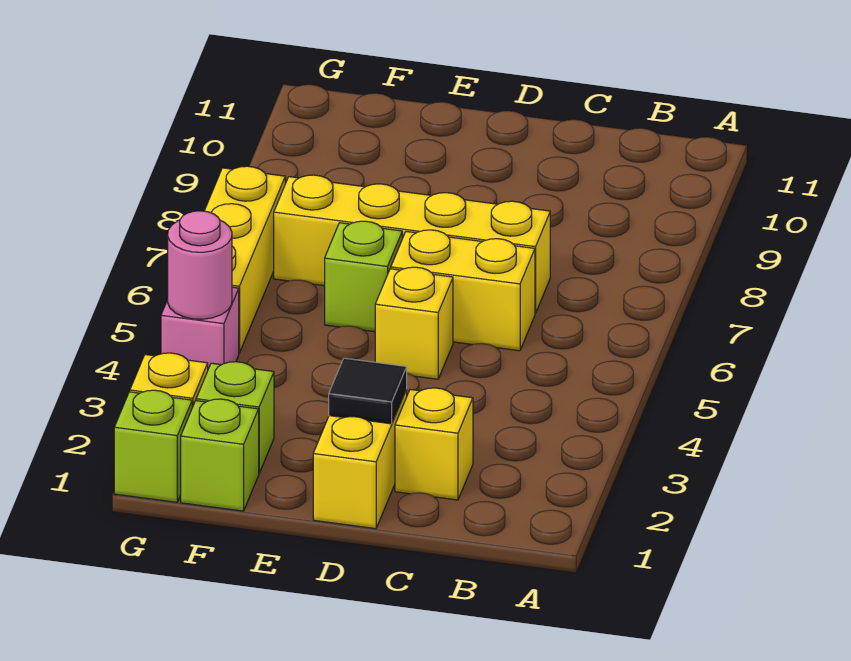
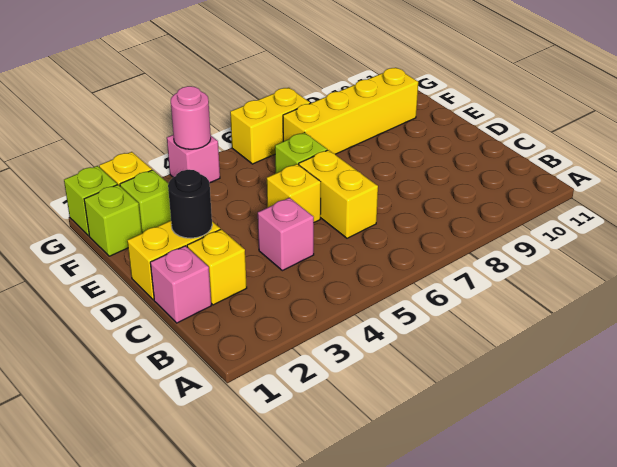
none -> pink brick C1 level 1
none -> pink brick C4 level 1
yellow brick C7:F7 level 1 -> yellow brick F7:F10 level 1
black tile D2 level 2 -> black round brick D2 level 2
yellow brick G5:G7 level 1 -> yellow brick G6:G7 level 1

